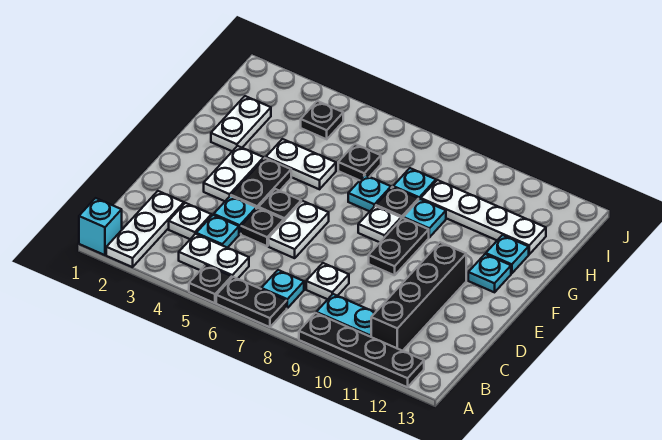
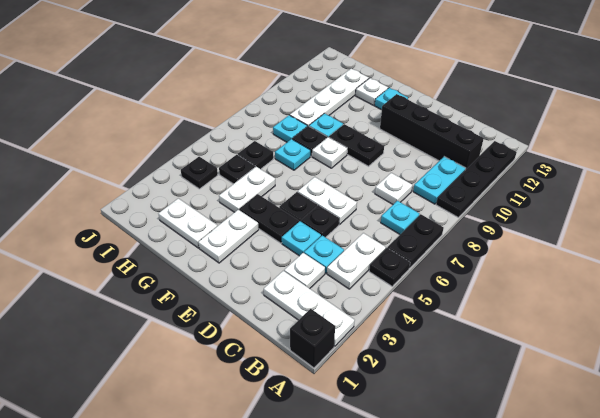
cyan brick A1 level 1 -> black brick A1 level 1
white plate E3:F3 level 1 -> white plate F2:F3 level 1
cyan plate G12 level 1 -> white plate G12 level 1
none -> black plate H5 level 1

